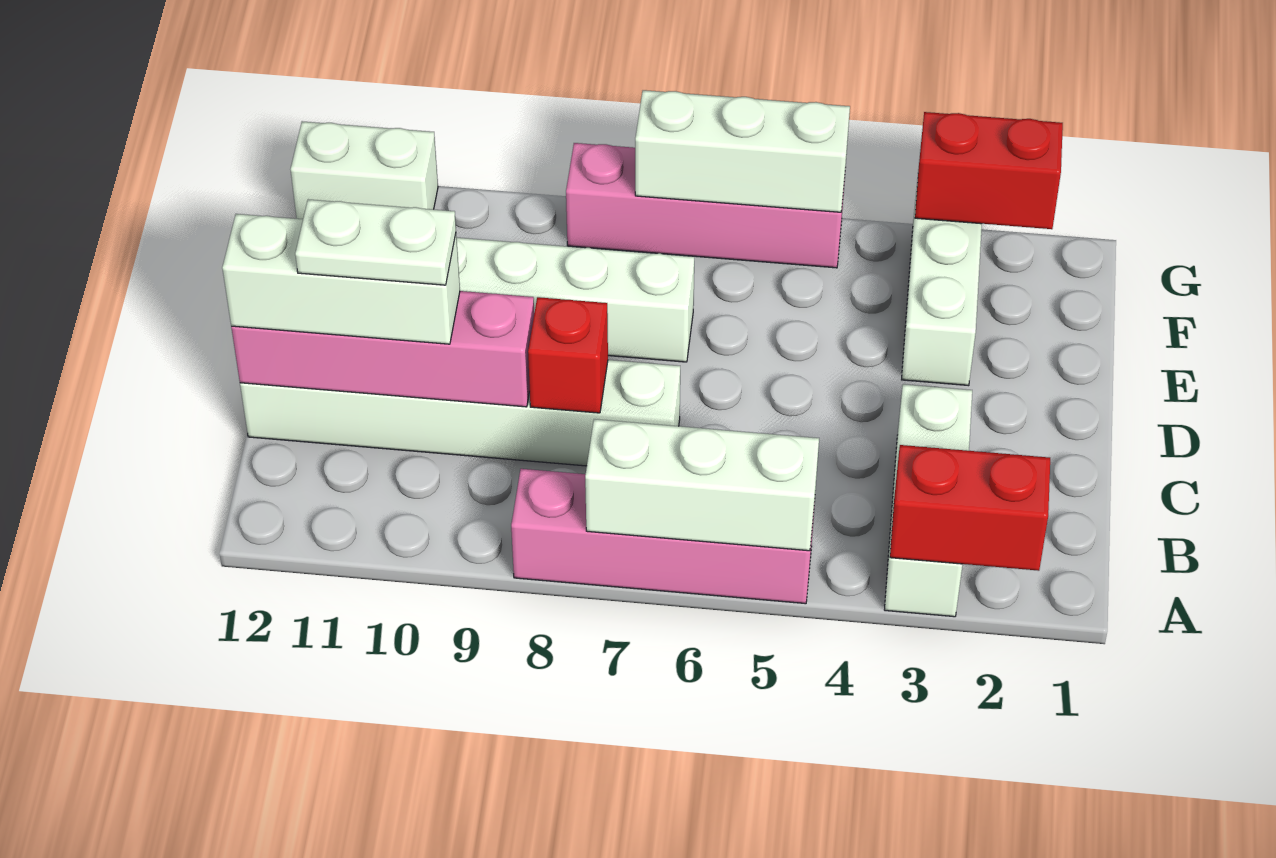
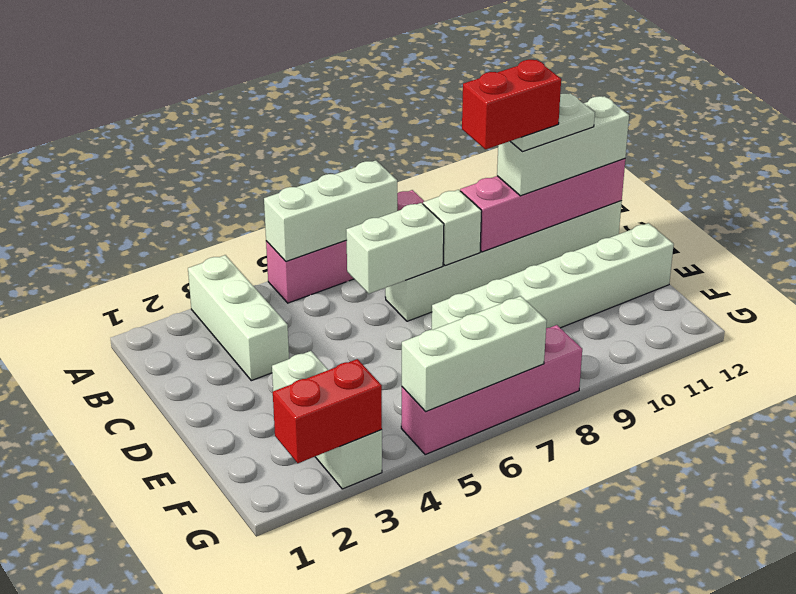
red brick A2:A3 level 2 -> red brick C9:C10 level 5
red brick C8 level 2 -> white brick C8 level 2
white brick G11:G12 level 1 -> white brick C6:C7 level 2

